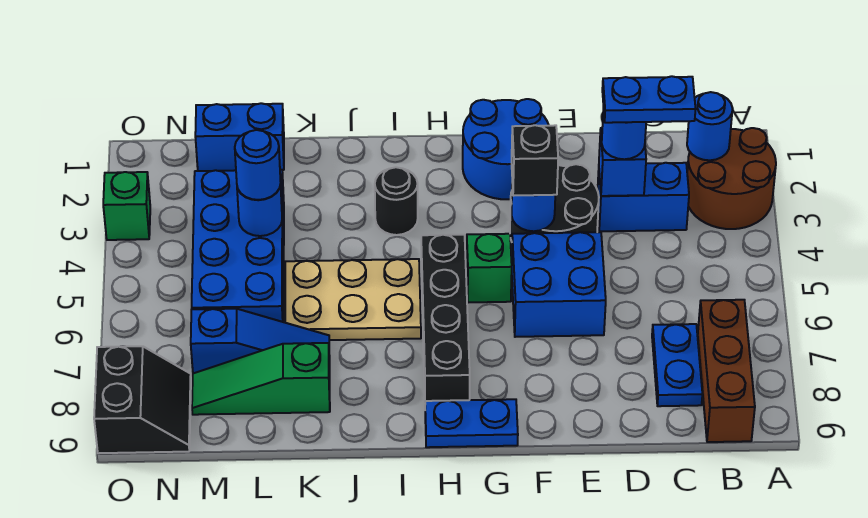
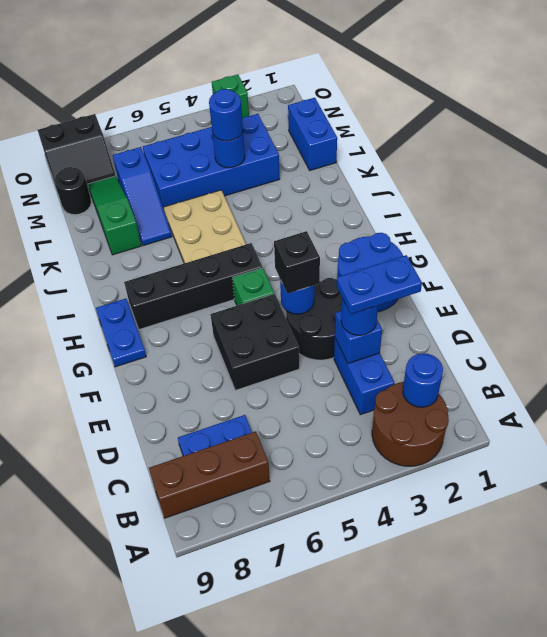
blue plate C3:D3 level 4 -> blue plate D2:D3 level 4
blue brick E5:F6 level 1 -> black brick E5:F6 level 1
black round brick I3 level 1 -> black round brick M9 level 1

